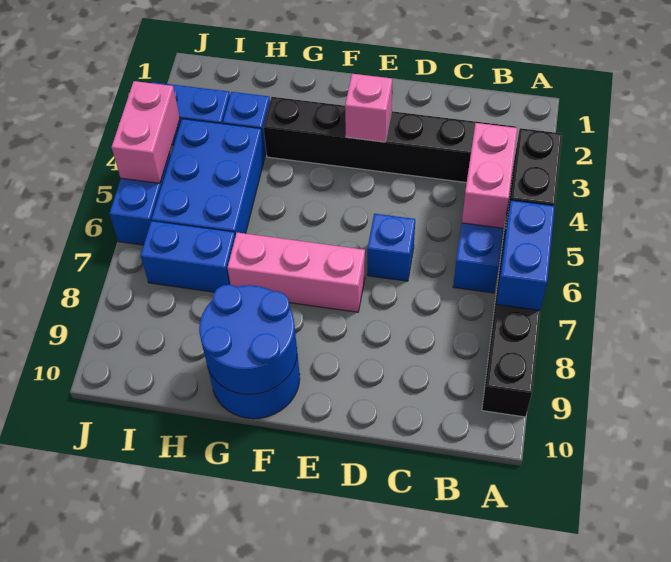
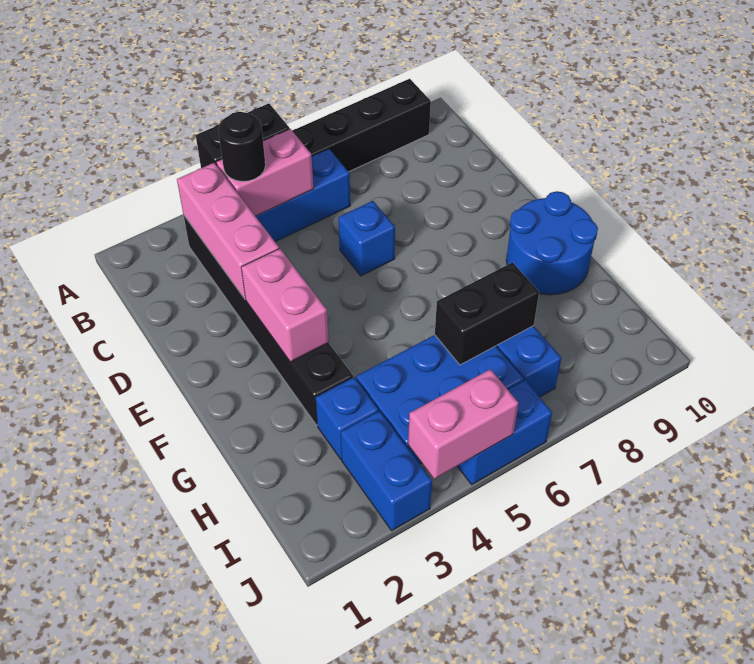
blue brick A6:A7 level 2 -> none
none -> black round brick B4 level 3
pink brick E3 level 2 -> pink brick E3:F3 level 2
pink brick E7:G7 level 1 -> pink brick B3:D3 level 2
blue round brick F9:G10 level 2 -> none
none -> black brick H6:H7 level 2

